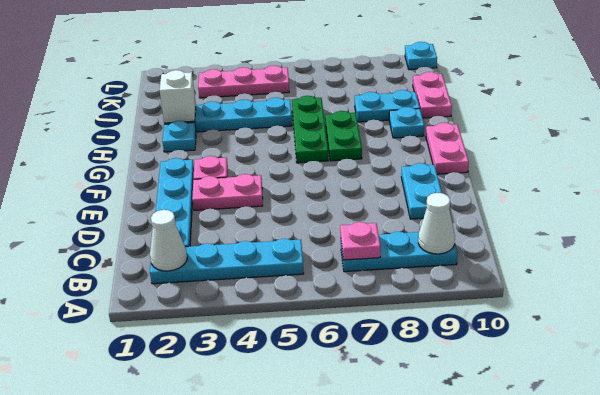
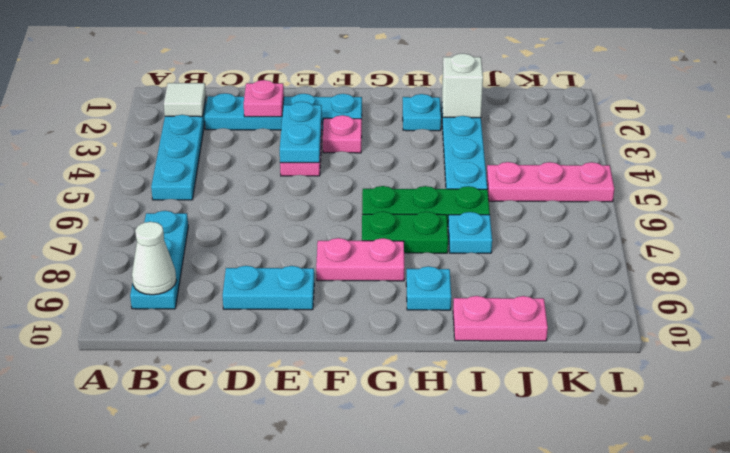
white cone B2 level 2 -> white tile B2 level 2
pink plate B7 level 2 -> pink plate D2 level 2
pink plate F10:G10 level 1 -> pink plate F8:G8 level 1
cyan plate I8:I9 level 1 -> cyan plate E3:E4 level 2
pink plate K3:K5 level 1 -> pink plate J5:L5 level 1
cyan plate L10 level 1 -> cyan plate I7 level 1

